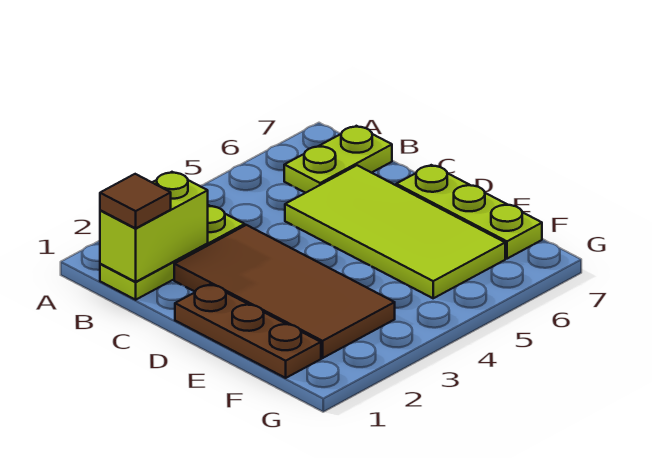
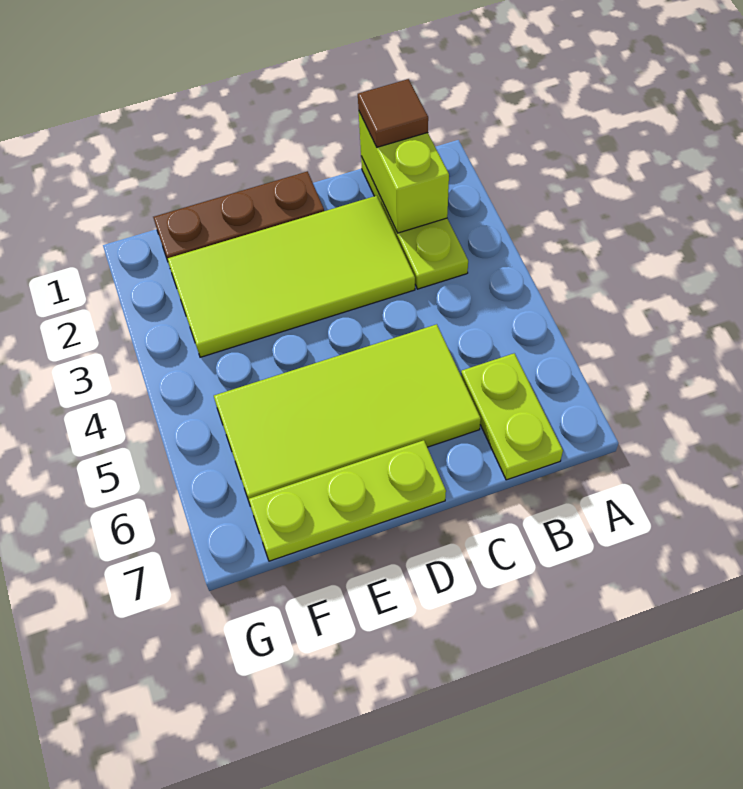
brown tile C2:F3 level 1 -> lime tile C2:F3 level 1

